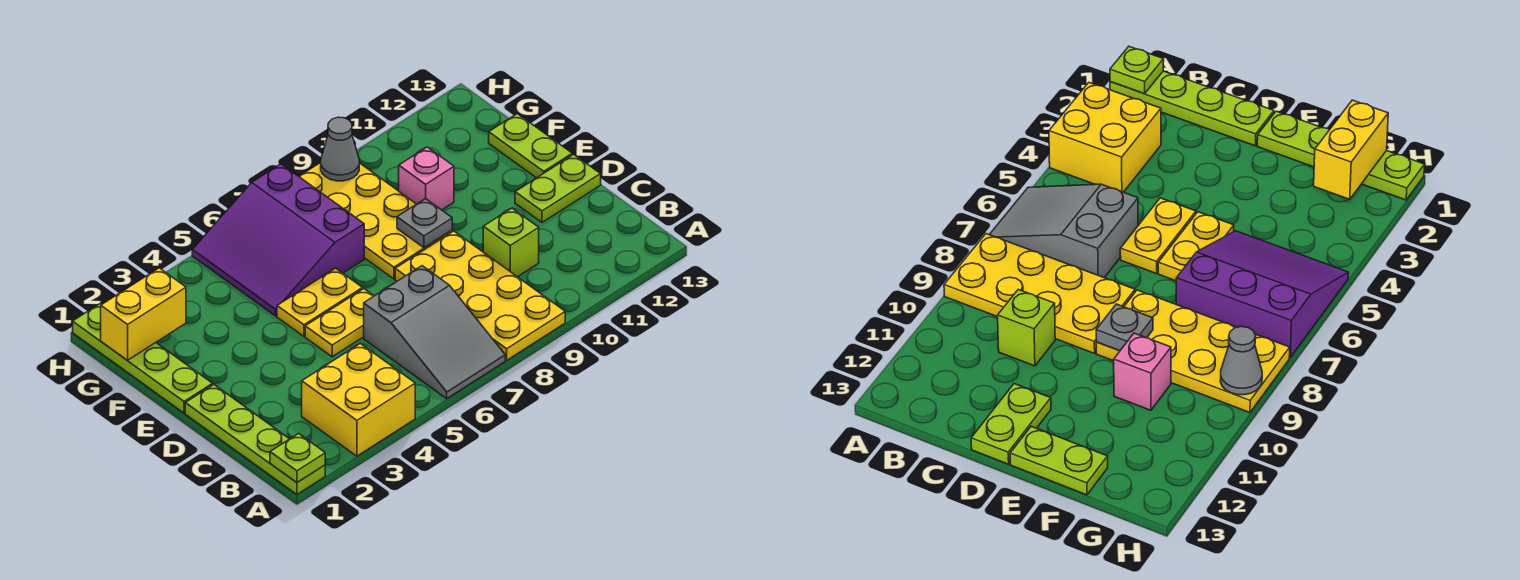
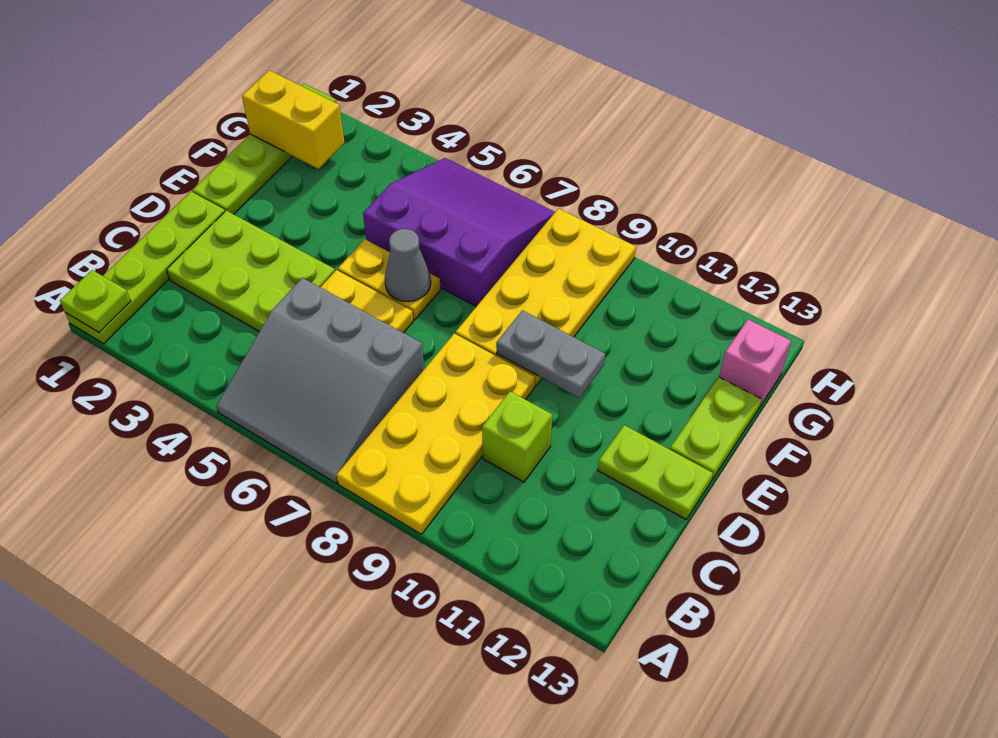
yellow brick A3:B4 level 1 -> none
grey slope A6:C7 level 1 top C -> grey slope A5:C7 level 1 top C
none -> lime plate C2:D4 level 1
grey plate E9 level 2 -> grey plate E9:E10 level 2
purple slope F5:H7 level 1 top 7 -> purple slope F5:H7 level 1 top F
pink brick F10 level 1 -> pink brick G13 level 1
grey cone H9 level 2 -> grey cone E6 level 2

